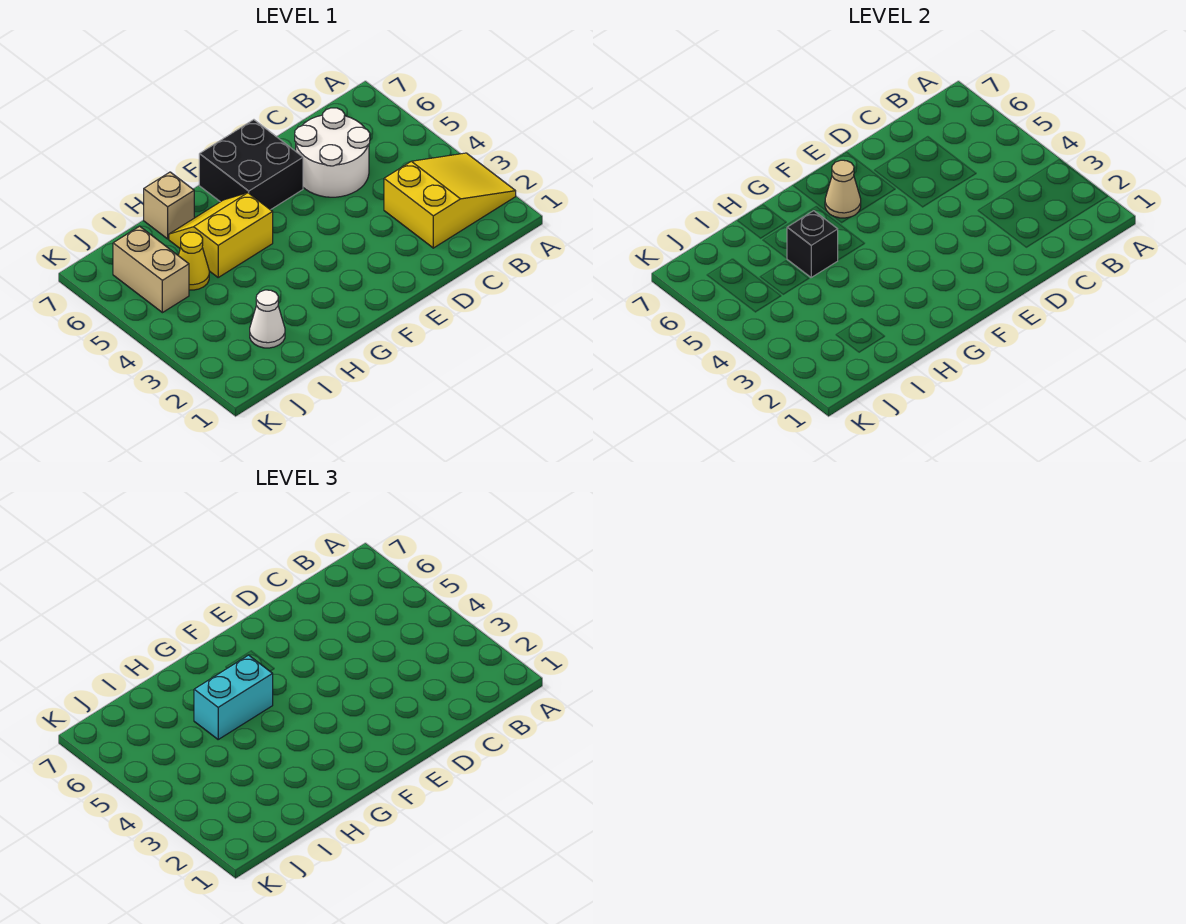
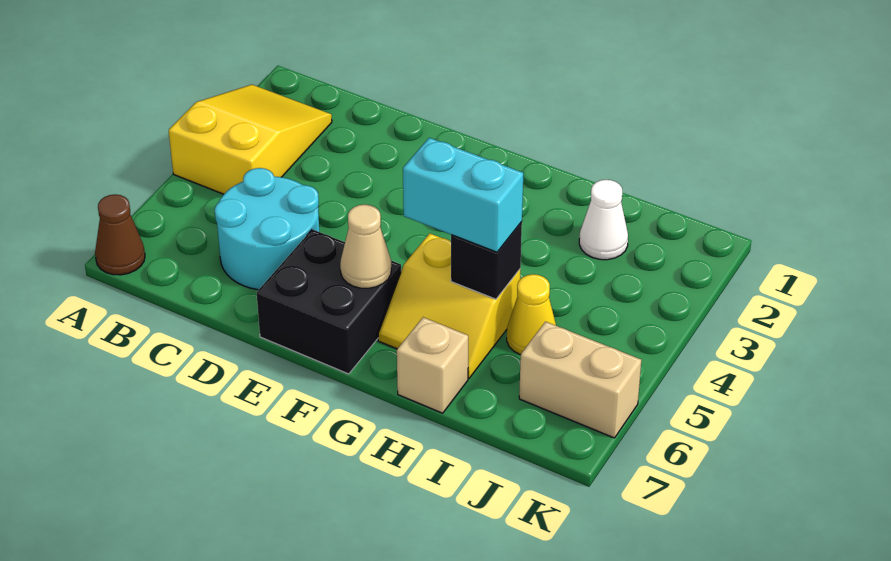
yellow slope A2:C3 level 1 top C -> yellow slope A2:B4 level 1 top 4
none -> brown cone A7 level 1
white round brick C5:D6 level 1 -> cyan round brick C5:D6 level 1
tan brick J5:J6 level 1 -> tan brick J6:K6 level 1

